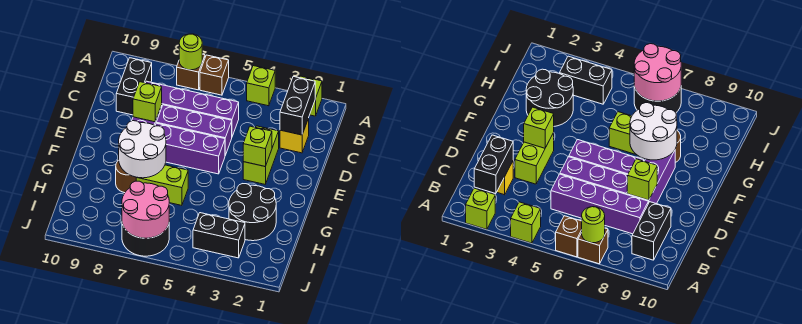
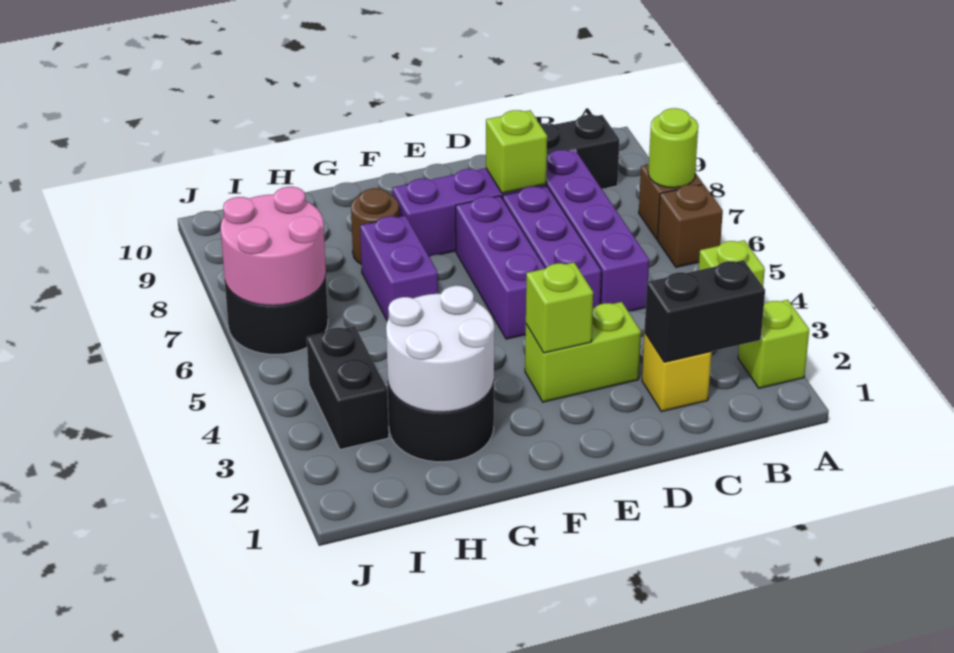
white round brick F7:G8 level 2 -> white round brick G2:H3 level 2
lime brick G6:G7 level 1 -> purple brick G6:G7 level 1

